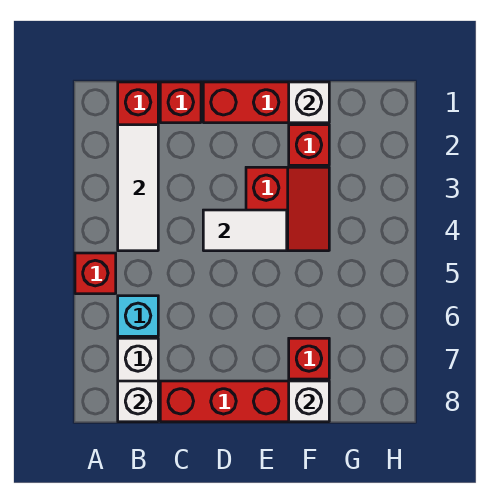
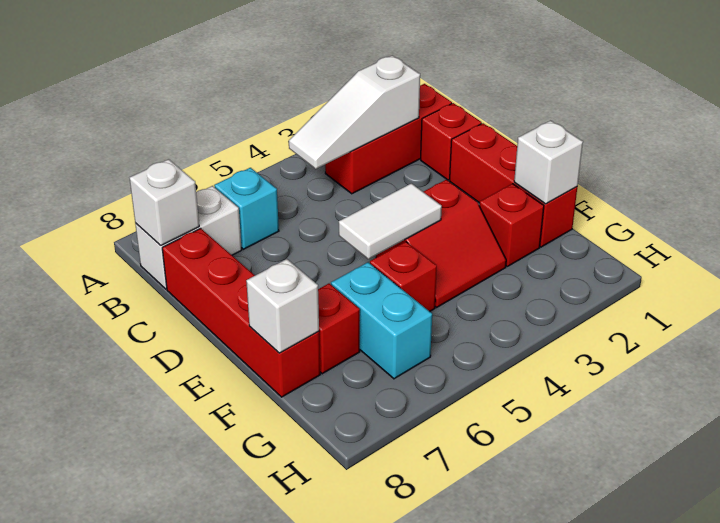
red brick A5 level 1 -> red brick F5 level 1
white tile B2:B4 level 2 -> white slope B2:B4 level 2 top 2
white tile D4:E4 level 2 -> white tile E4:E5 level 2
none -> cyan brick F6:G6 level 1

